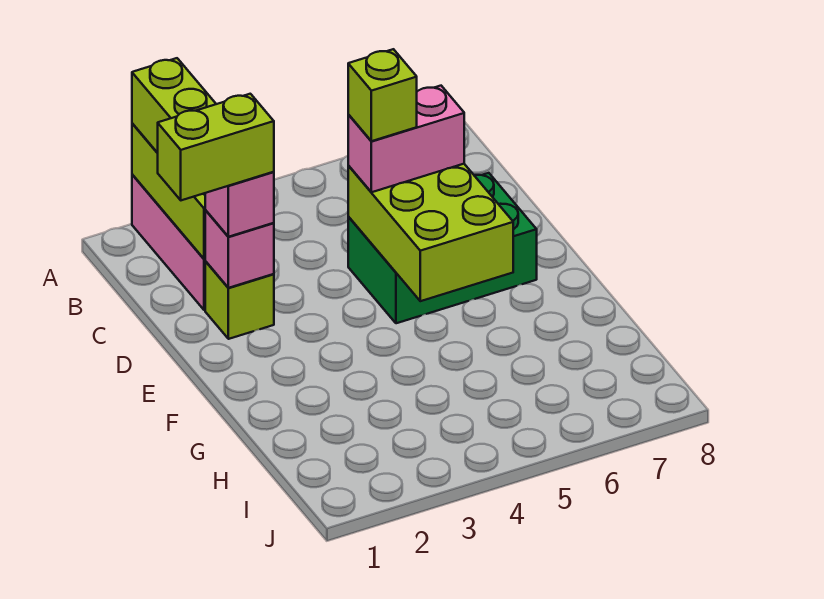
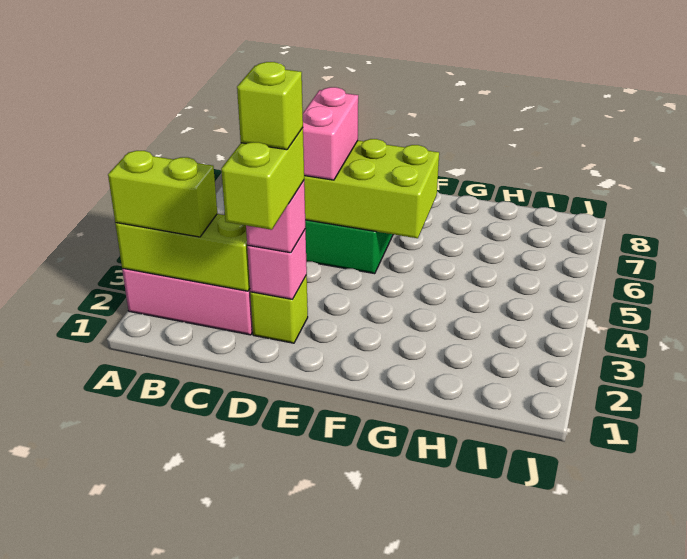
lime brick D5 level 4 -> lime brick D2 level 5

